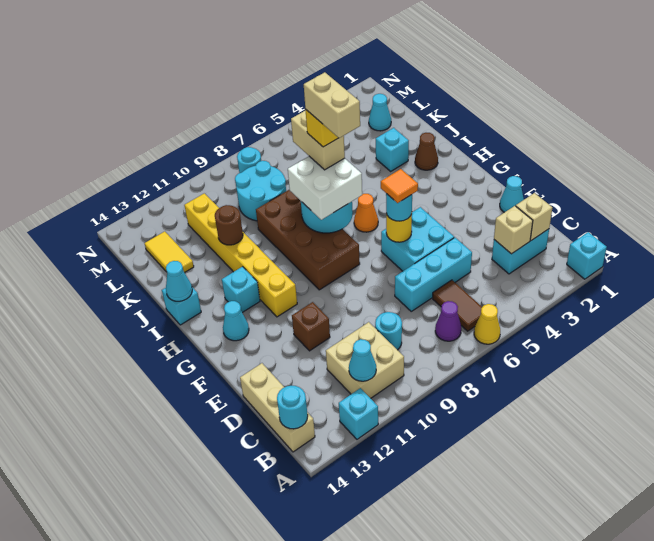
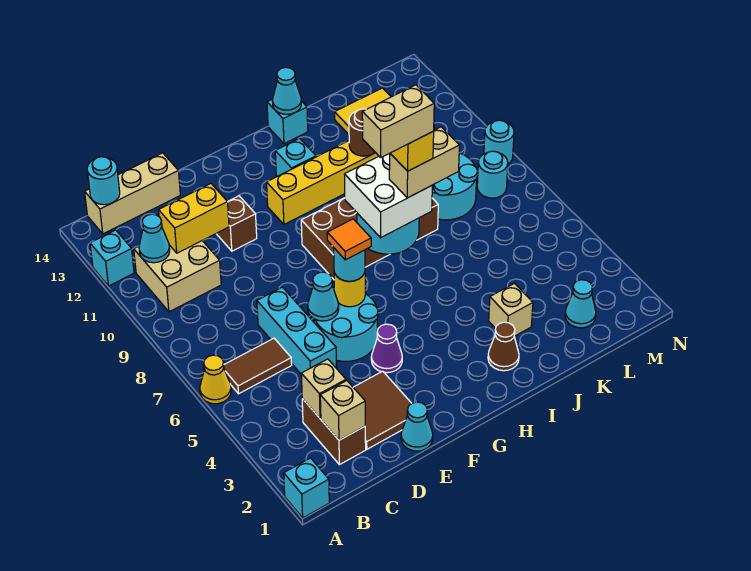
purple cone B7 level 1 -> purple cone F4 level 1
cyan brick C2:C3 level 1 -> brown brick C2:C3 level 1
cyan round brick C9 level 1 -> cyan round brick N9 level 1
none -> yellow brick C11:D11 level 2
none -> brown tile D2:E3 level 1
cyan brick E5:F6 level 1 -> cyan round brick E5:F6 level 1
cyan cone G13 level 1 -> cyan cone E6 level 2
orange cone H6 level 1 -> none
cyan brick J3 level 1 -> tan brick J3 level 1

